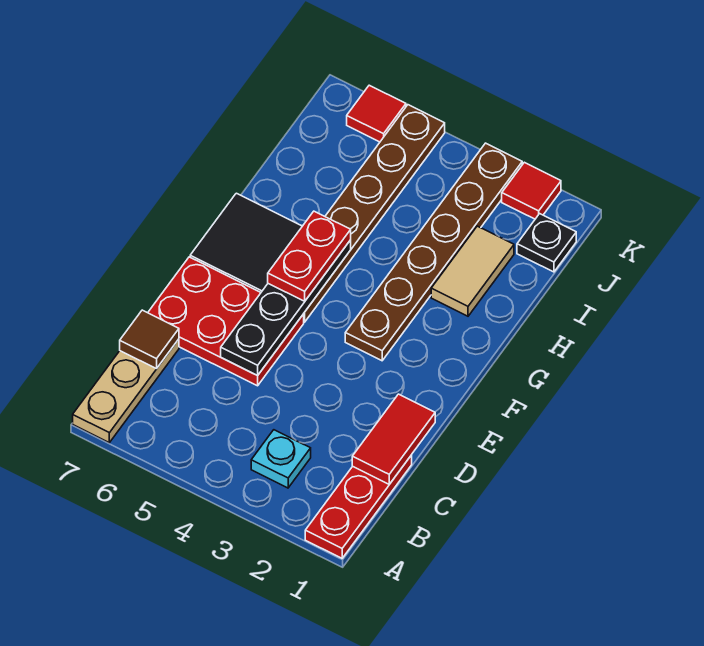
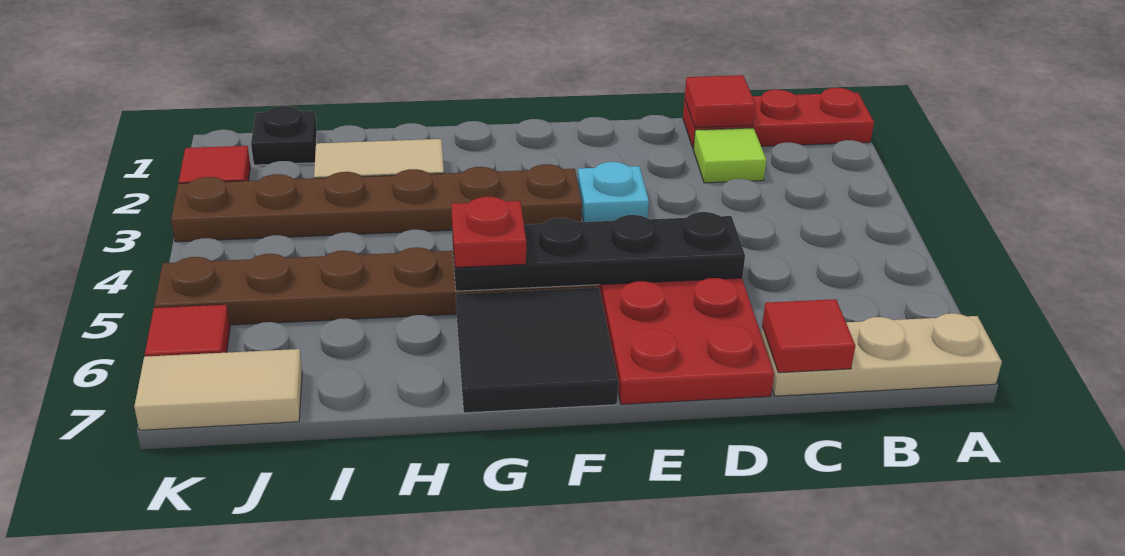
cyan plate B3 level 1 -> cyan plate E3 level 1
red tile C1:D1 level 2 -> red tile C1 level 2
none -> lime tile C2 level 1
brown tile C7 level 2 -> red tile C7 level 2
red plate F5:G5 level 3 -> red plate G5 level 3
none -> tan tile J7:K7 level 1

